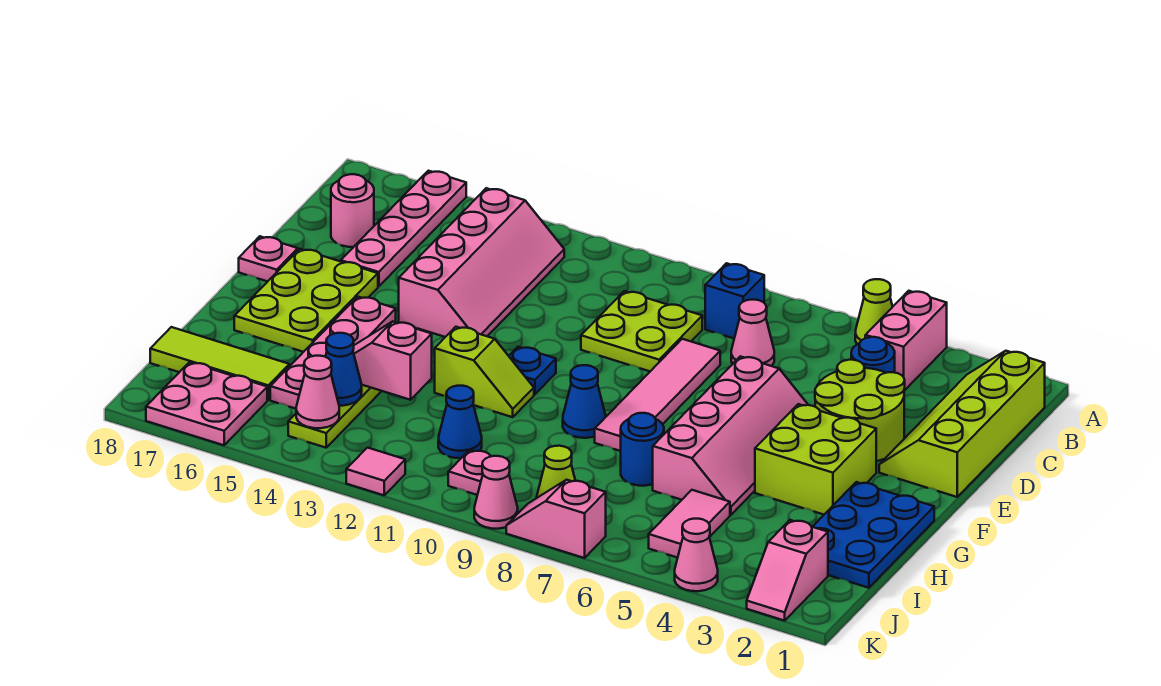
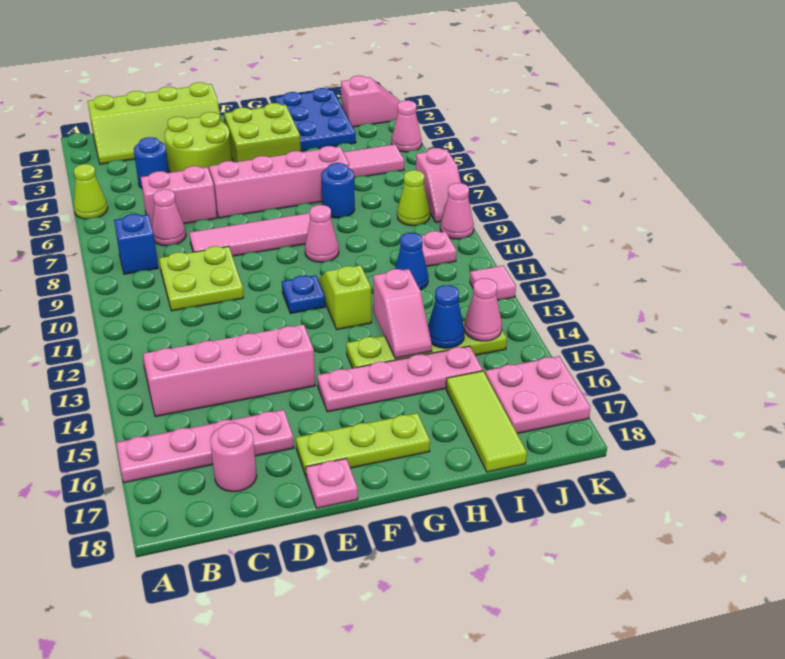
pink brick A4:B4 level 1 -> pink brick C6:D6 level 1
lime plate E16:G17 level 1 -> lime plate E17:G17 level 1
blue plate G1:I2 level 1 -> blue plate H1:I3 level 1
blue cone G9 level 1 -> pink cone G9 level 1

